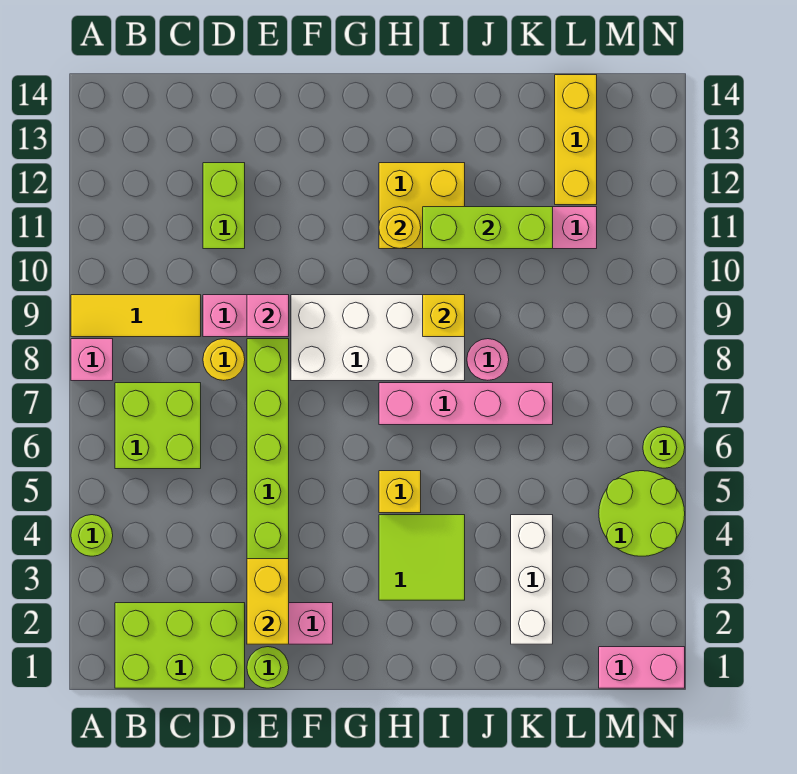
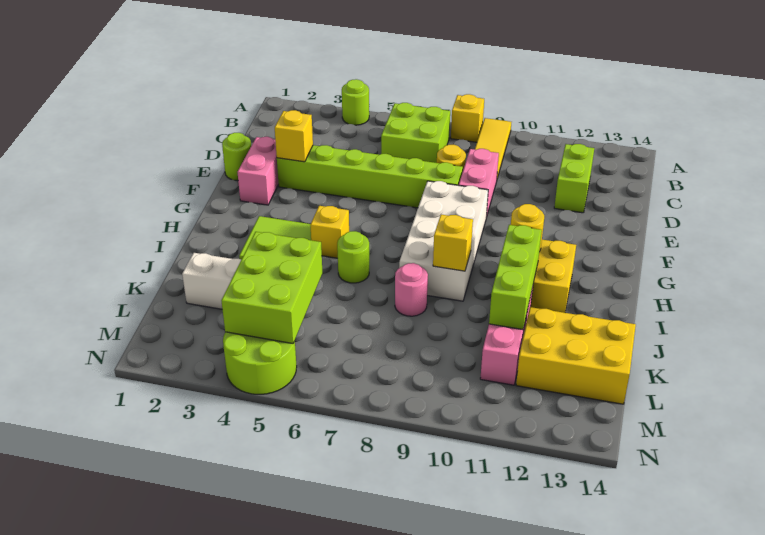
pink brick A8 level 1 -> yellow brick A8 level 1
lime brick B1:D2 level 1 -> lime brick K4:M5 level 2
lime brick D11:D12 level 1 -> lime brick C12:D12 level 1
yellow brick E2:E3 level 2 -> yellow brick E3 level 2
pink brick E9 level 2 -> none
pink brick H7:K7 level 1 -> none
yellow brick L12:L14 level 1 -> yellow brick K12:L14 level 1
pink brick M1:N1 level 1 -> none
lime round brick N6 level 1 -> lime round brick I6 level 1

